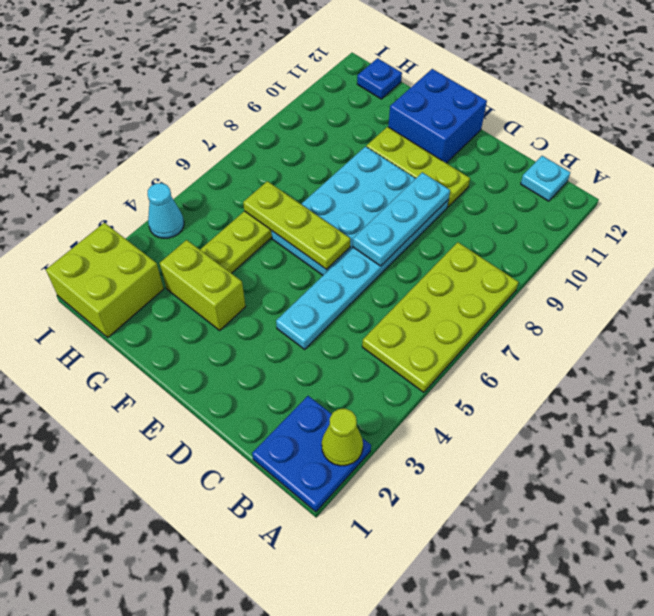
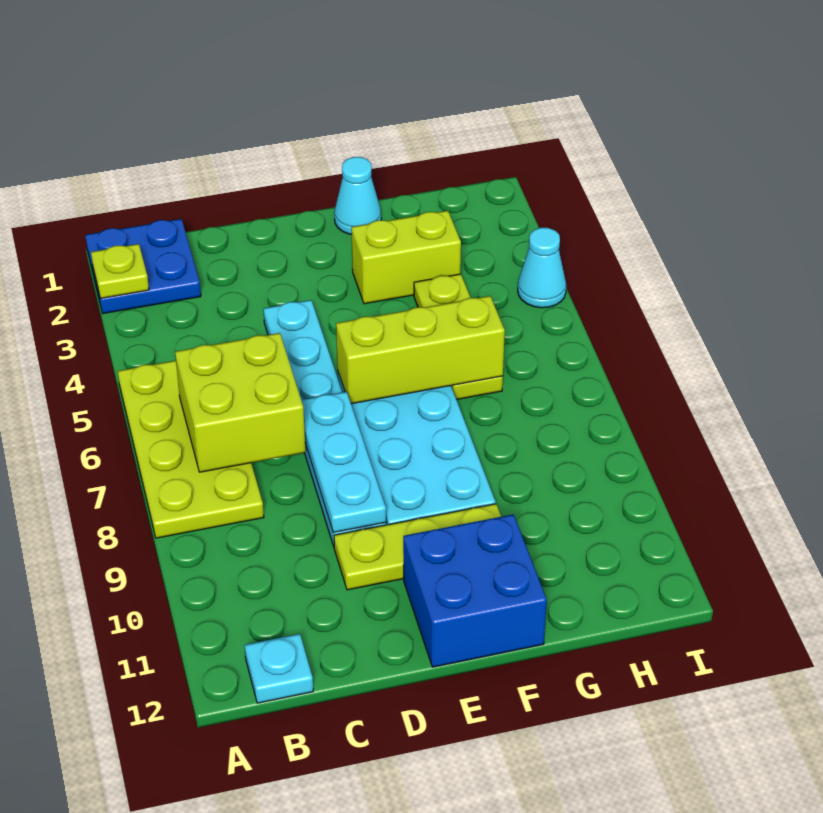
lime cone A2 level 2 -> lime plate A2 level 2
lime plate E6:G6 level 2 -> lime brick E6:G6 level 2
none -> cyan cone F1 level 1
lime brick H1:I2 level 1 -> lime brick B6:C7 level 2
blue plate H12 level 1 -> none

